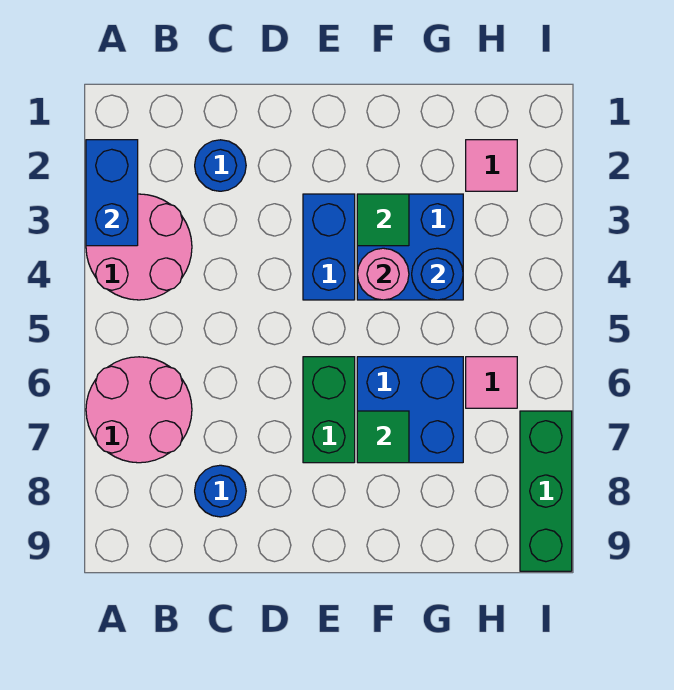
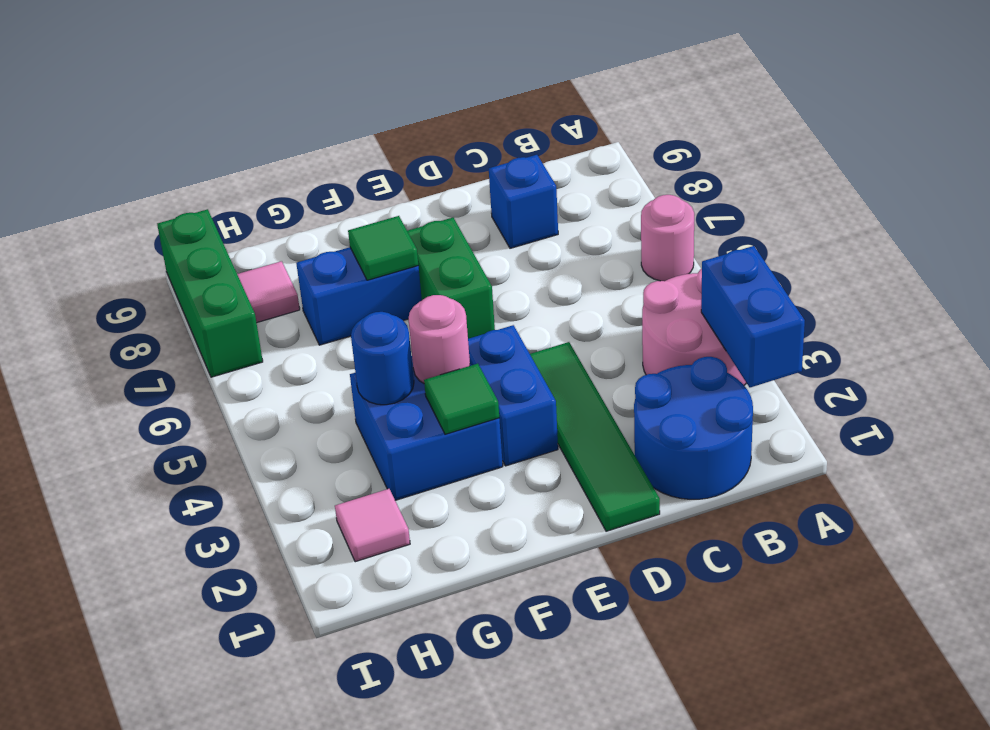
pink round brick A6:B7 level 1 -> pink round brick A6 level 1
blue round brick C2 level 1 -> blue round brick B1:C2 level 1
blue round brick C8 level 1 -> blue brick C8 level 1
none -> green tile D1:D4 level 1
blue brick F6:G7 level 1 -> blue brick F7:G7 level 1
pink tile H6 level 1 -> pink tile H8 level 1

